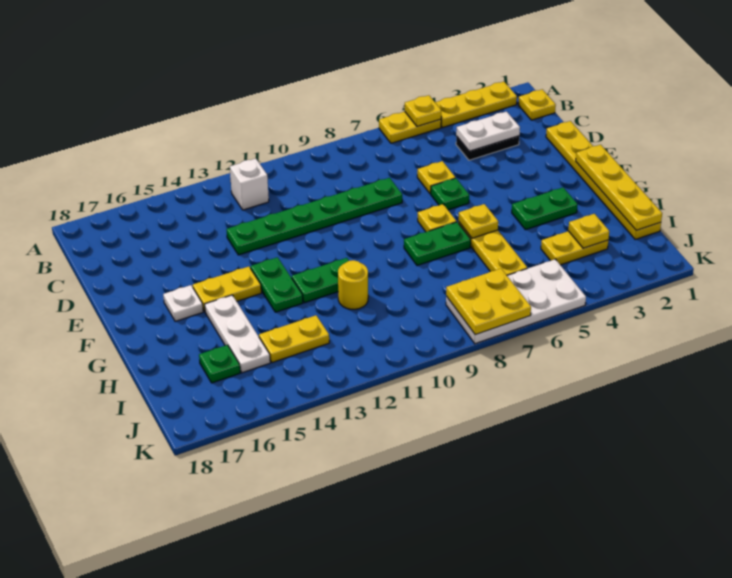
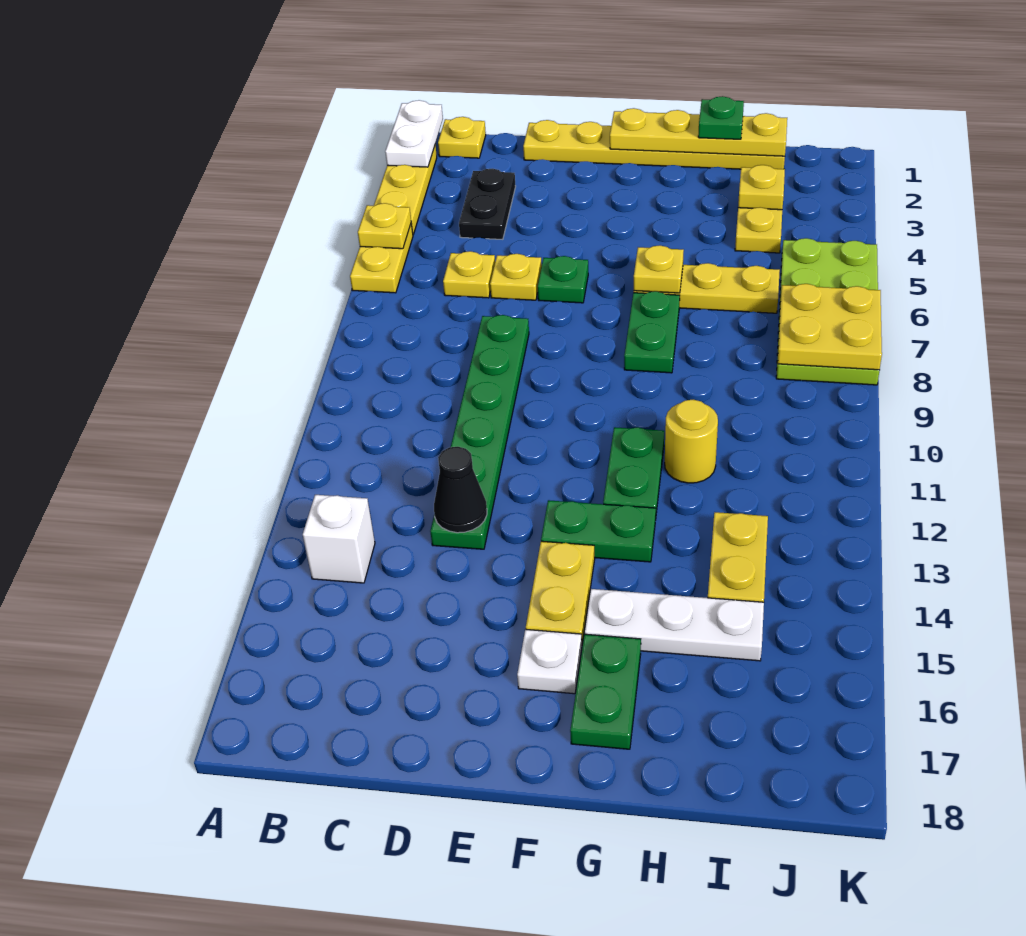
white brick B12 level 1 -> white brick B14 level 1
white plate C3:C4 level 2 -> white plate A1:A2 level 2
none -> black cone D13 level 2
yellow plate F7 level 1 -> yellow plate C6 level 1
green plate G3:G4 level 1 -> green plate G16:G17 level 1
green plate I16 level 1 -> green plate H1 level 3
white plate J5:K8 level 1 -> lime plate J5:K8 level 1

